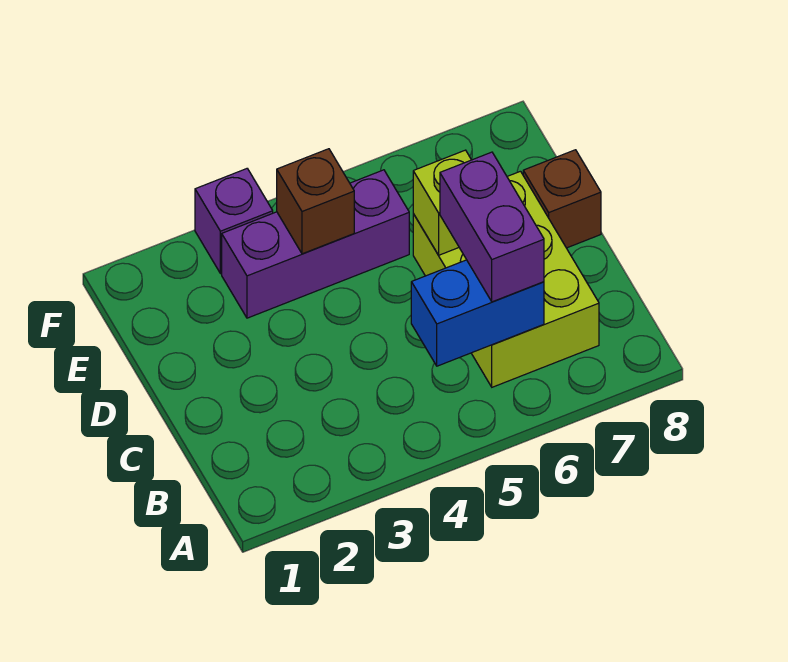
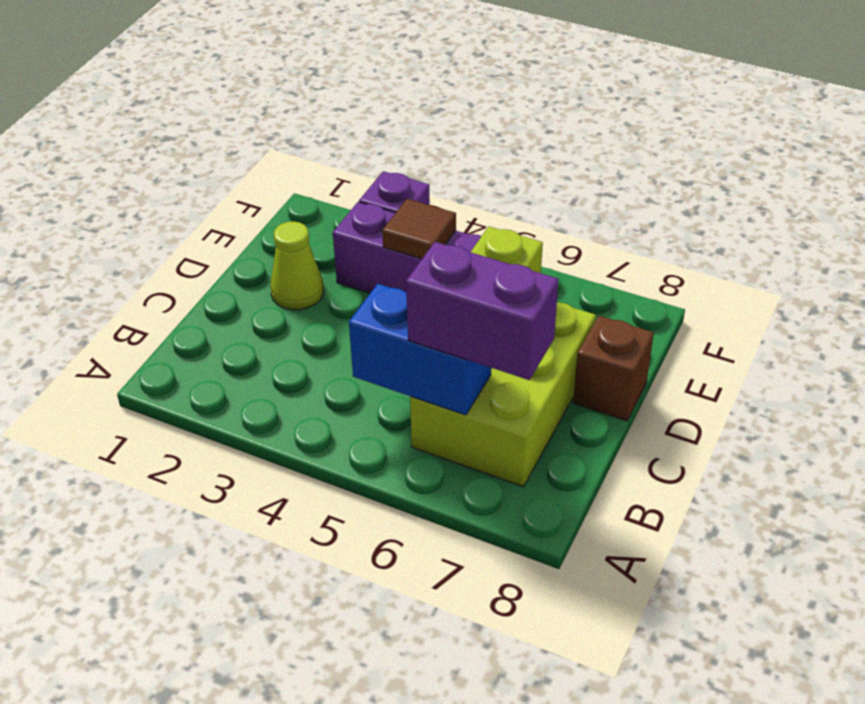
purple brick B6:C6 level 3 -> purple brick B6:B7 level 3
none -> lime cone D2 level 1
brown brick E4 level 2 -> brown tile E4 level 2

